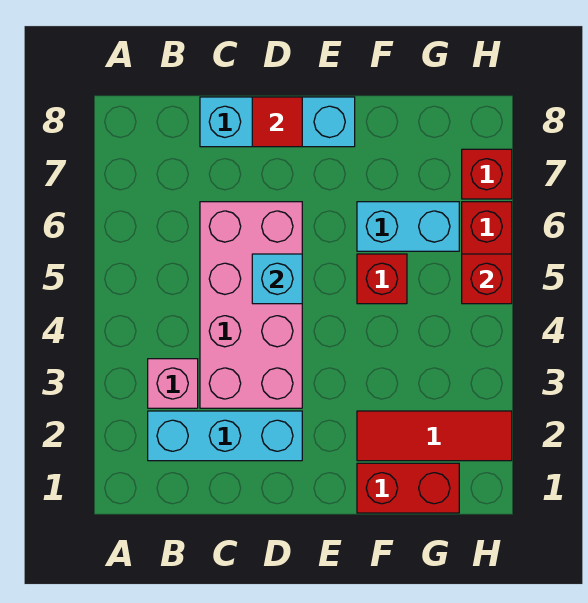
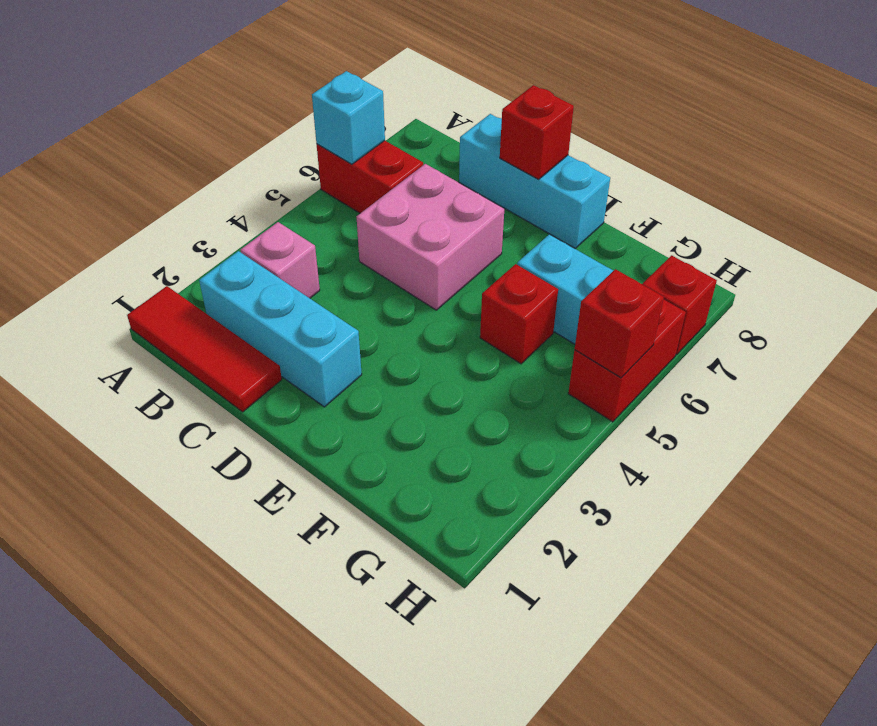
pink brick C3:D6 level 1 -> pink brick C5:D6 level 1
cyan brick D5 level 2 -> cyan brick A6 level 2
red tile D8 level 2 -> red brick D8 level 2
red brick F1:G1 level 1 -> red brick A6:B6 level 1
red tile F2:H2 level 1 -> red tile A1:C1 level 1

